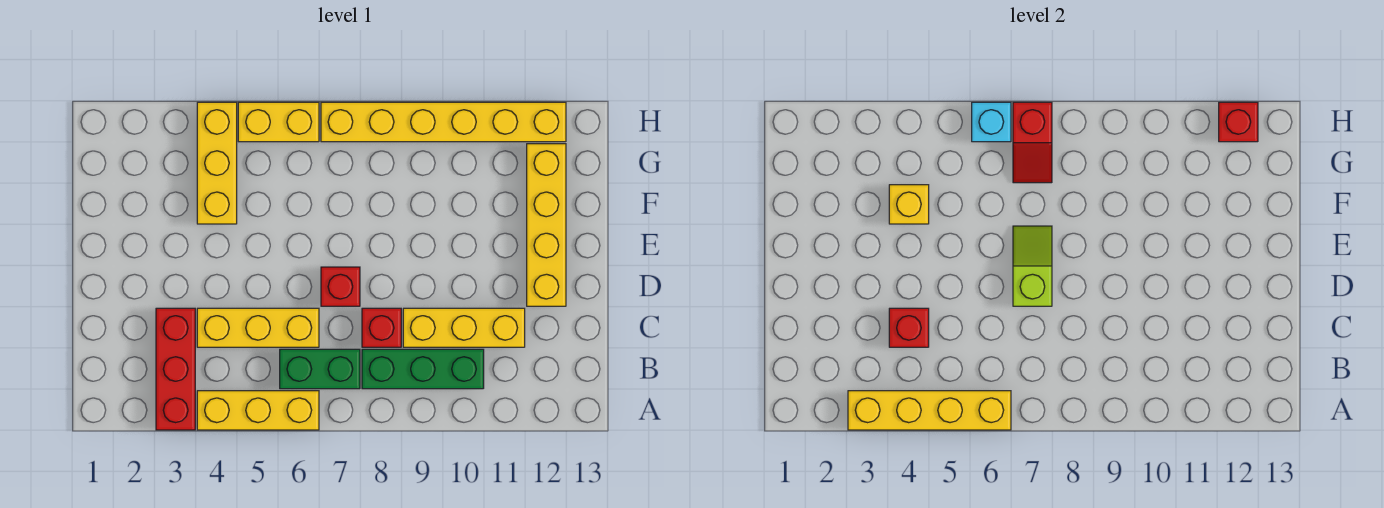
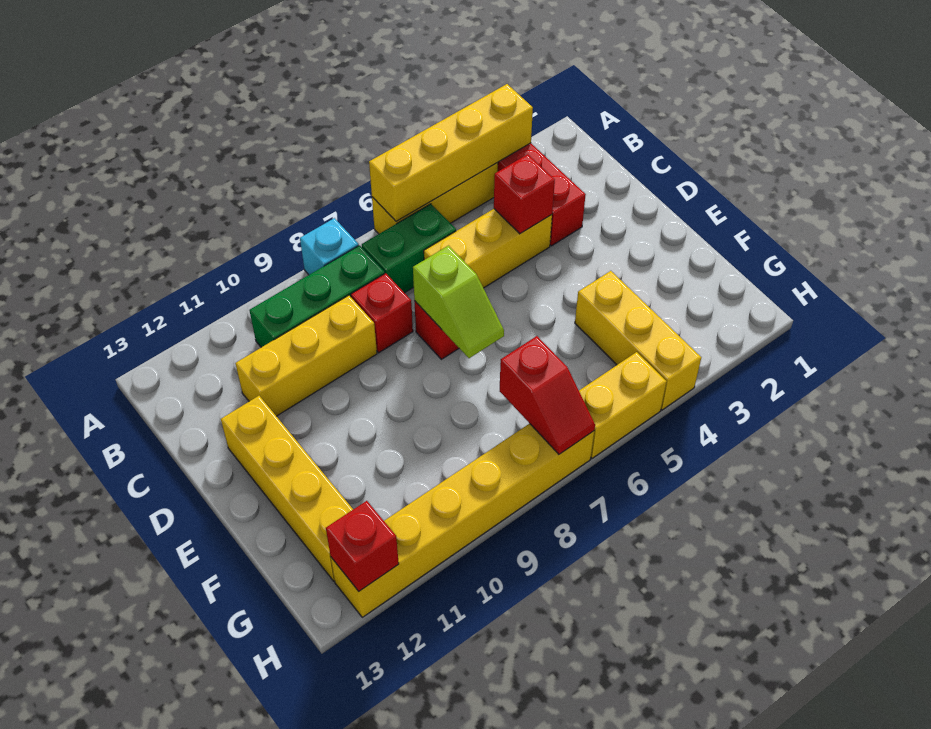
yellow brick F4 level 2 -> none
red slope G7:H7 level 2 top H -> red slope G7:H7 level 2 top G
cyan brick H6 level 2 -> cyan brick A8 level 1

